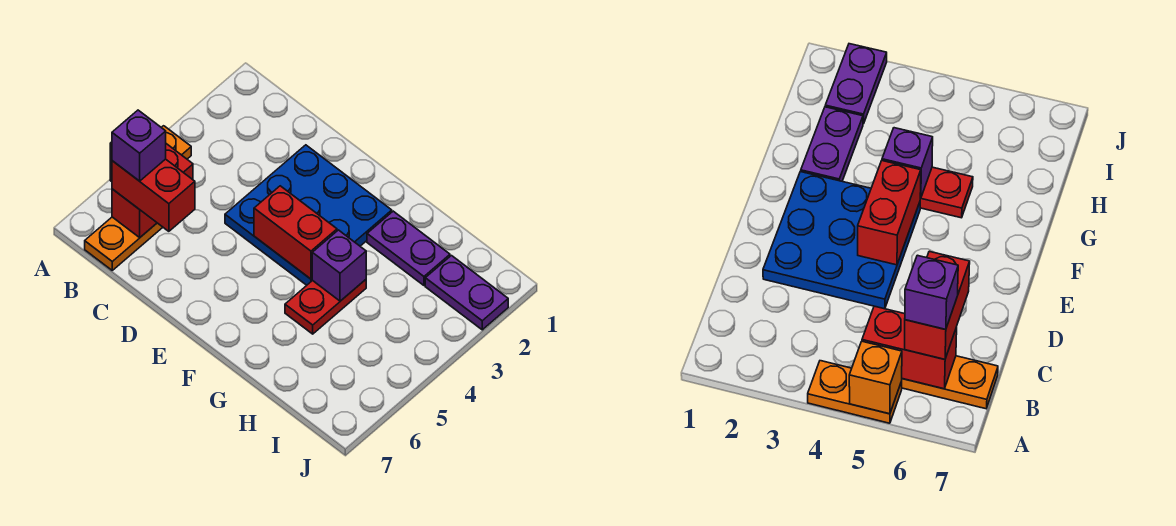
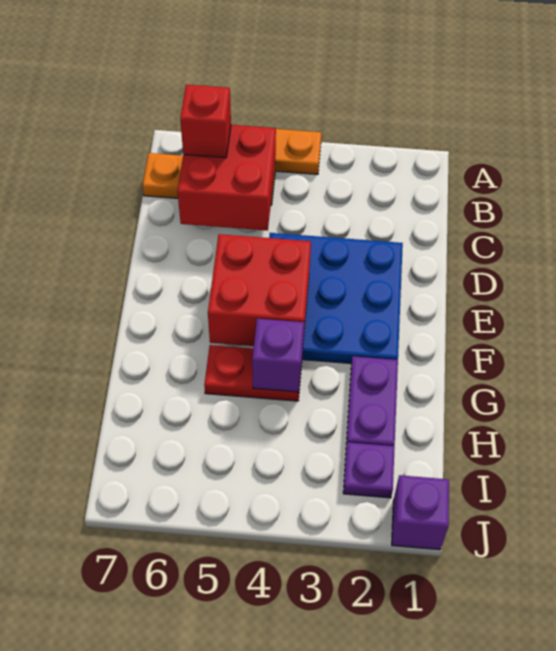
orange brick A5 level 2 -> none
red brick B5:B6 level 2 -> red brick B5:C6 level 2
red brick B6:C6 level 3 -> red brick B6 level 3
purple brick B6 level 4 -> purple brick J1 level 1
red brick E4:F4 level 2 -> red brick E4:F5 level 2
purple plate I2:J2 level 1 -> purple plate I2 level 1

